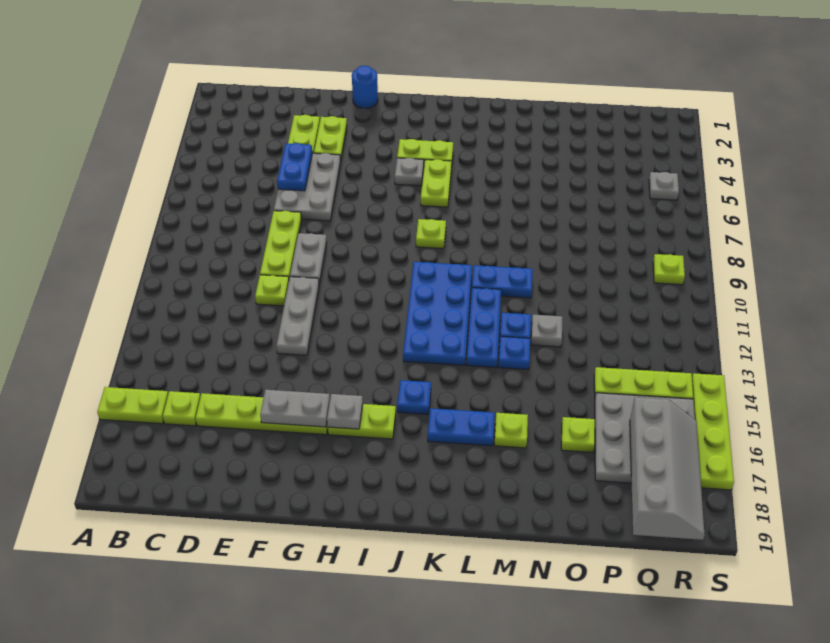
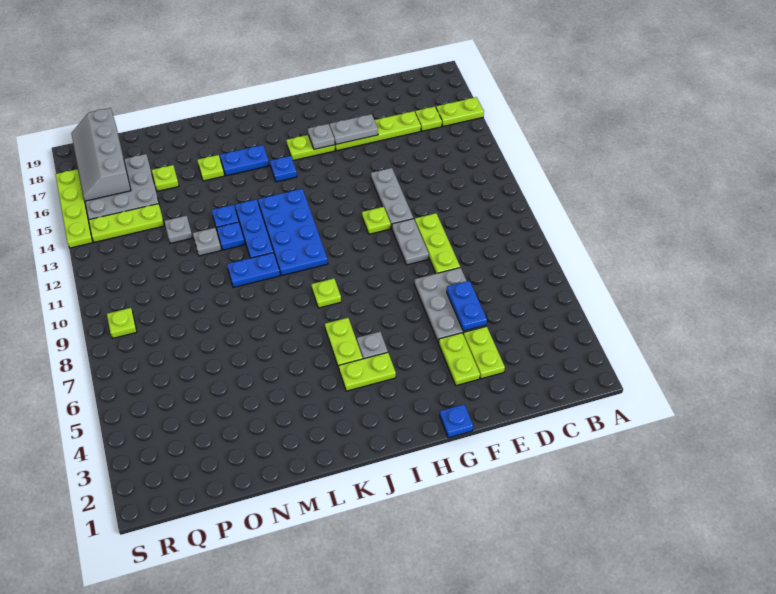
lime plate E11 level 1 -> lime plate G11 level 1
blue round brick G1 level 1 -> blue plate G1 level 1
grey plate R5 level 1 -> grey plate O13 level 1

